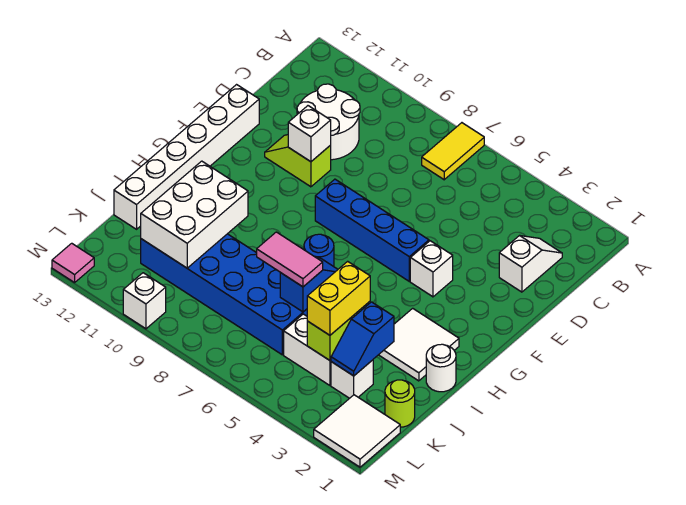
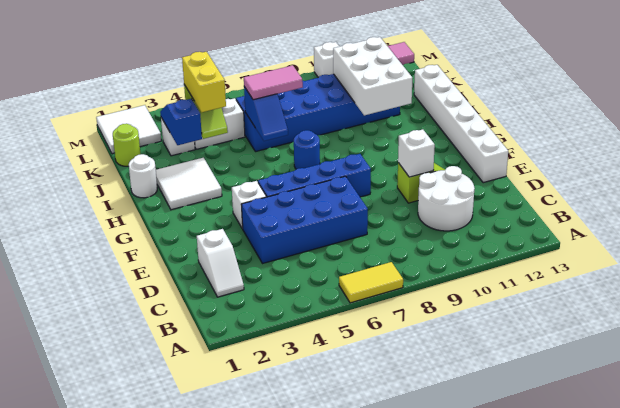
yellow tile A7:B7 level 1 -> yellow tile A6:A7 level 1
none -> blue brick D4:E7 level 1

